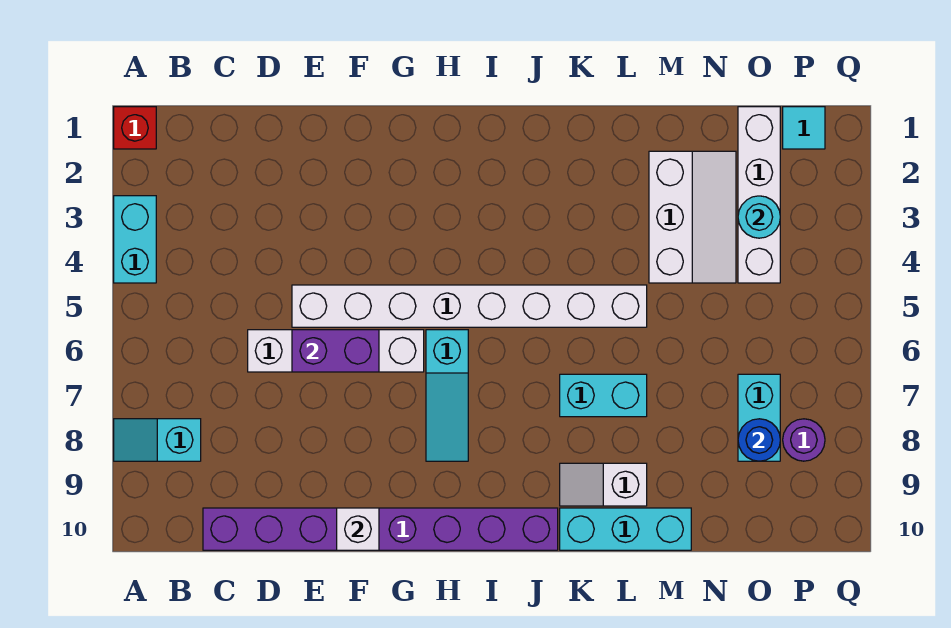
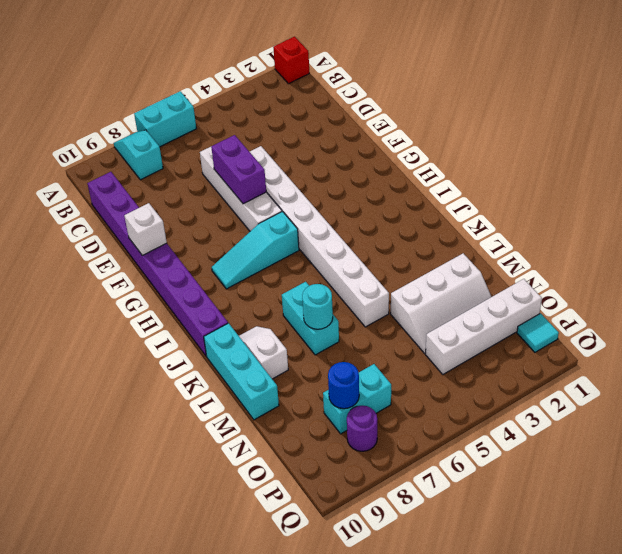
cyan brick A3:A4 level 1 -> cyan brick A6:A7 level 1
cyan round brick O3 level 2 -> cyan round brick L7 level 2

